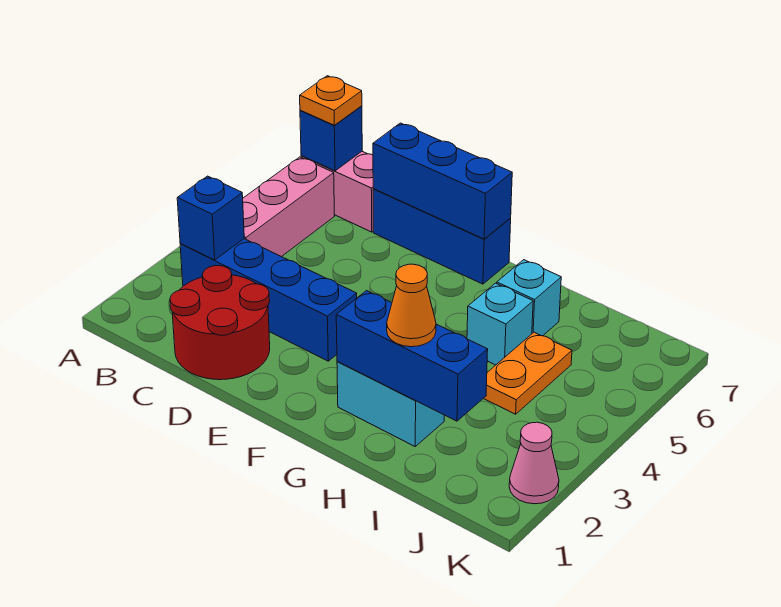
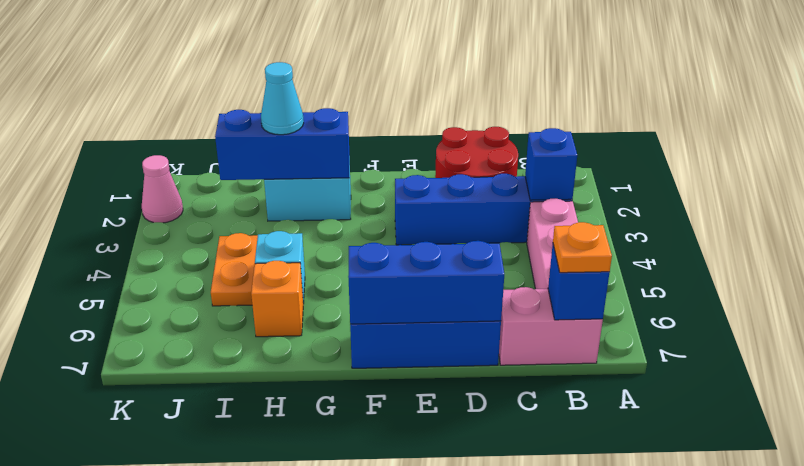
orange cone H2 level 3 -> cyan cone H2 level 3
cyan brick H6 level 1 -> orange brick H6 level 1

